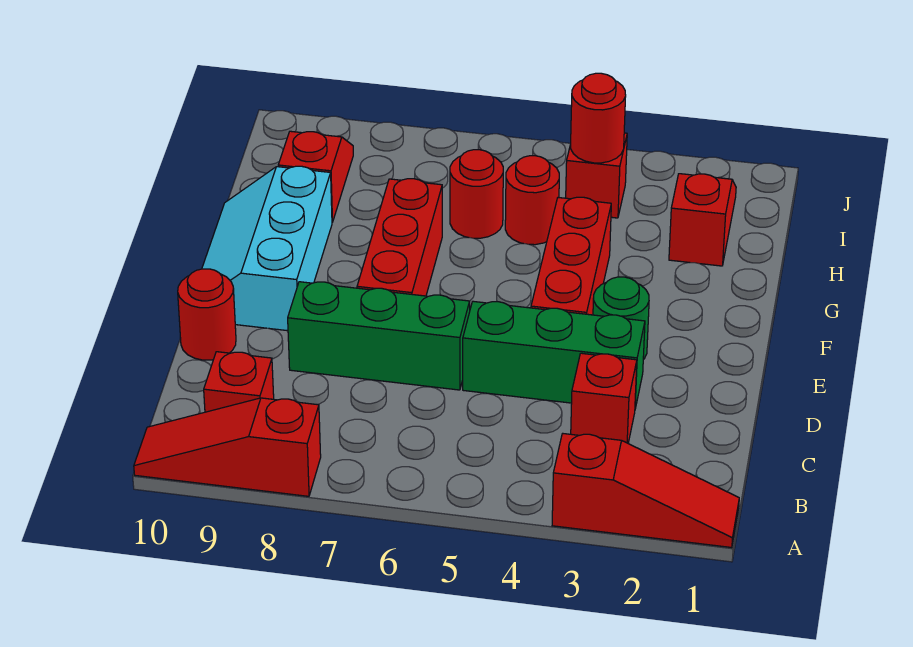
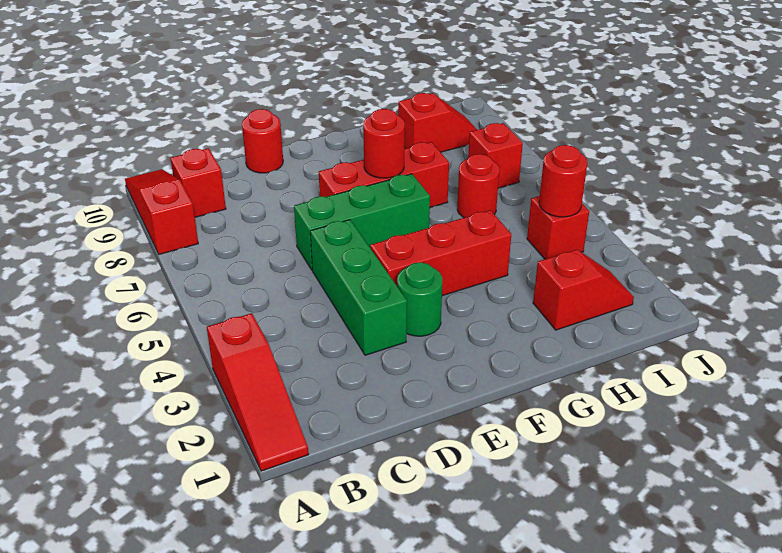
red brick C3 level 1 -> red brick I7 level 1
green brick D6:D8 level 1 -> green brick D6:F6 level 1
cyan slope E9:G10 level 1 top 9 -> none
red round brick H5 level 1 -> red round brick F7 level 2

